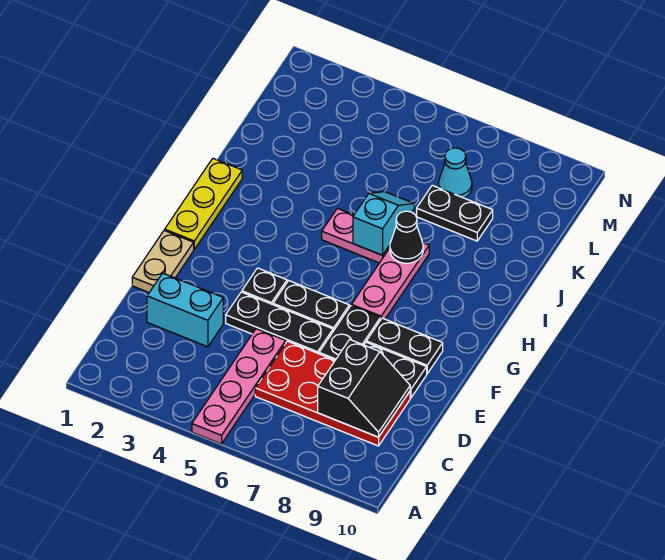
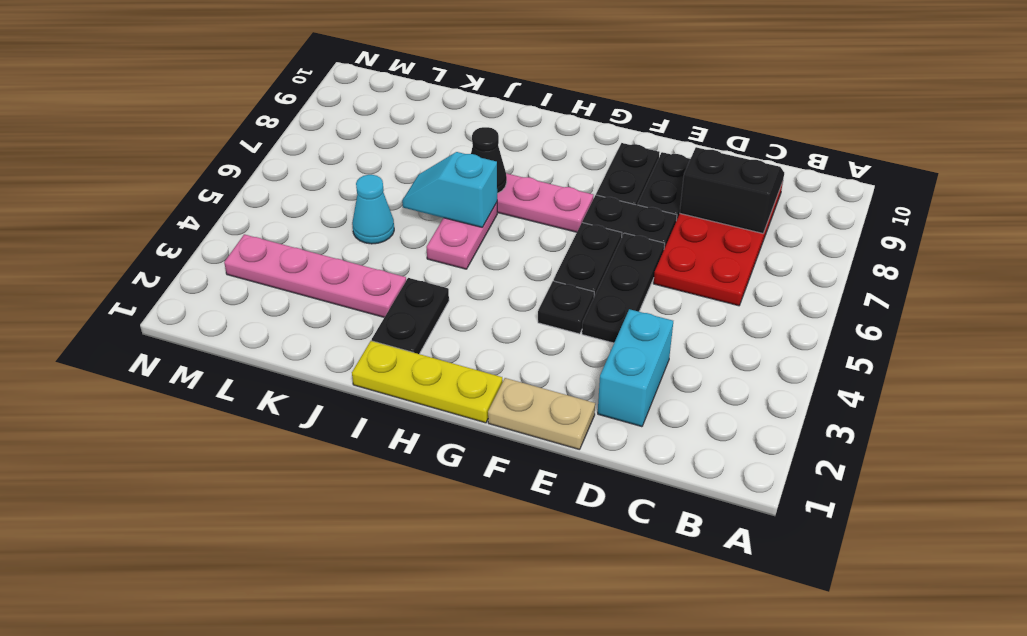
pink plate A5:D5 level 1 -> pink plate J3:M3 level 1
black plate K7:K8 level 1 -> black plate I2:I3 level 1
cyan cone L7 level 1 -> cyan cone K5 level 1

